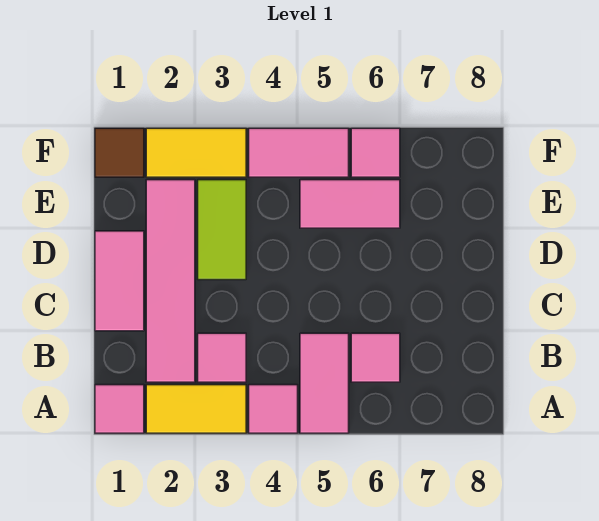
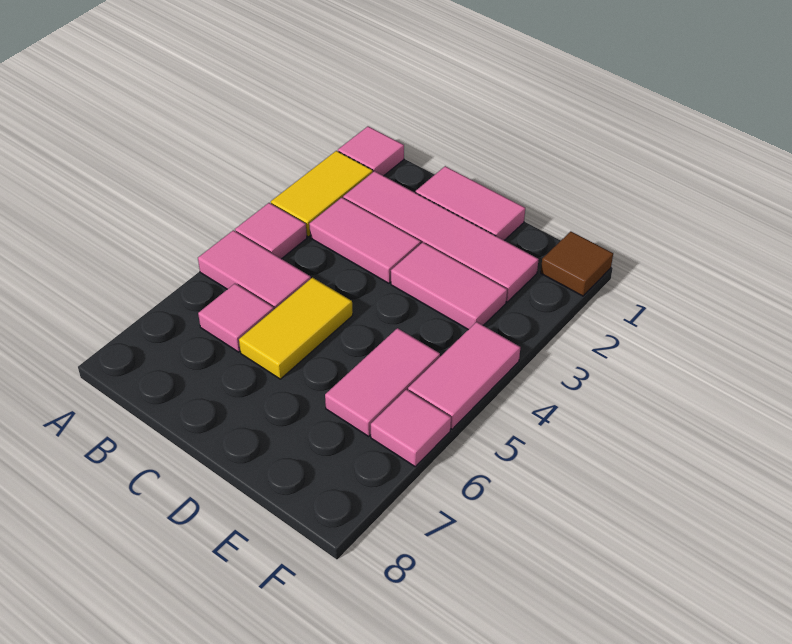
pink tile B3 level 1 -> pink tile B3:C3 level 1
lime tile D3:E3 level 1 -> pink tile D3:E3 level 1
yellow tile F2:F3 level 1 -> yellow tile C5:C6 level 1

